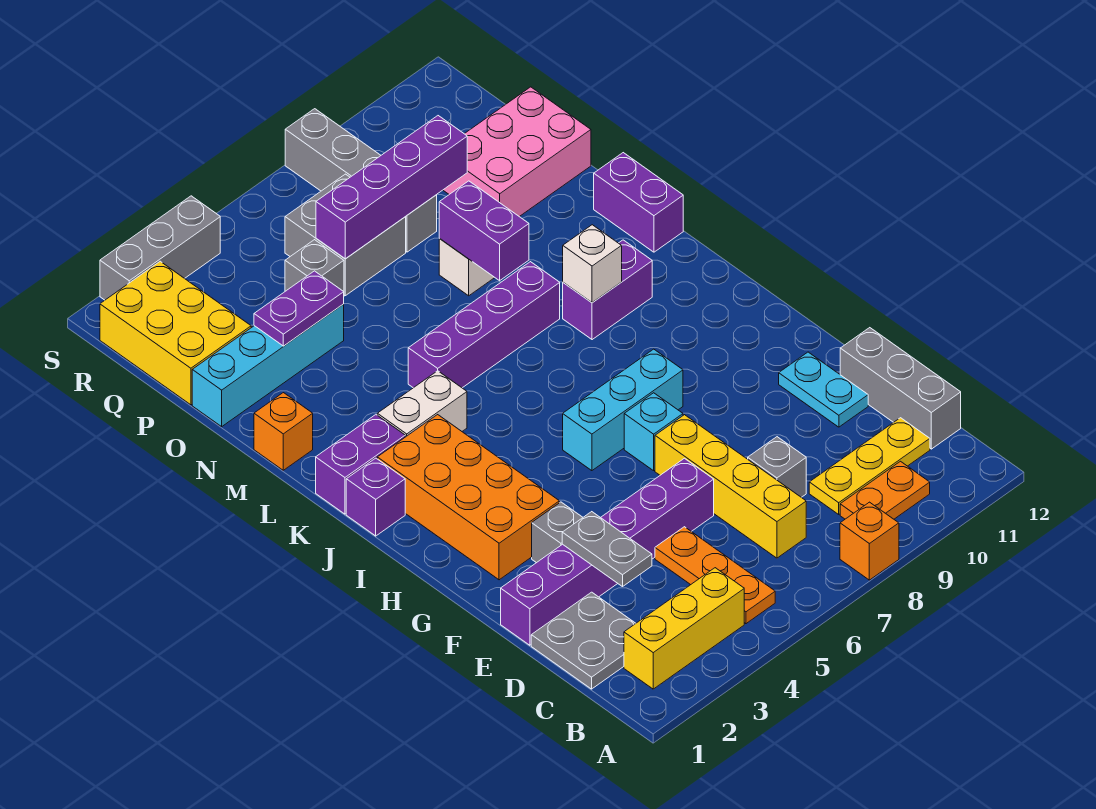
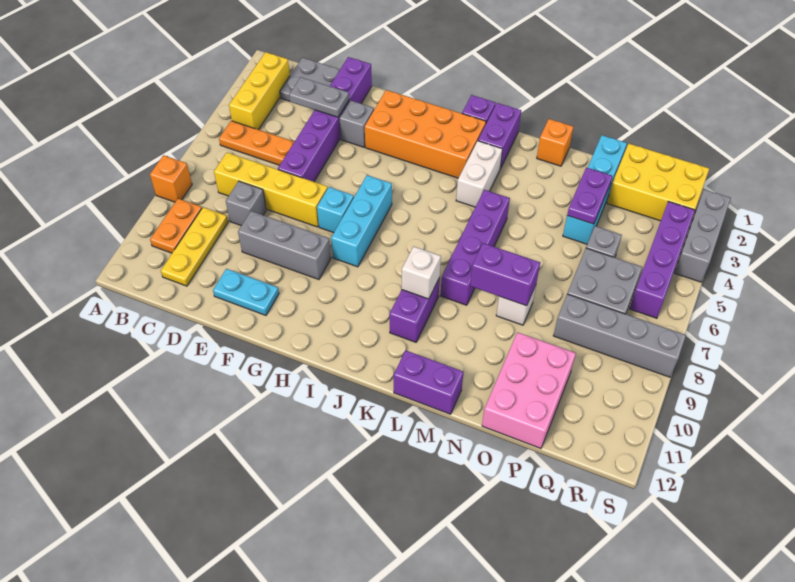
grey brick C12:E12 level 1 -> grey brick E9:G9 level 1
purple brick P6:P9 level 2 -> purple brick R3:R6 level 1

